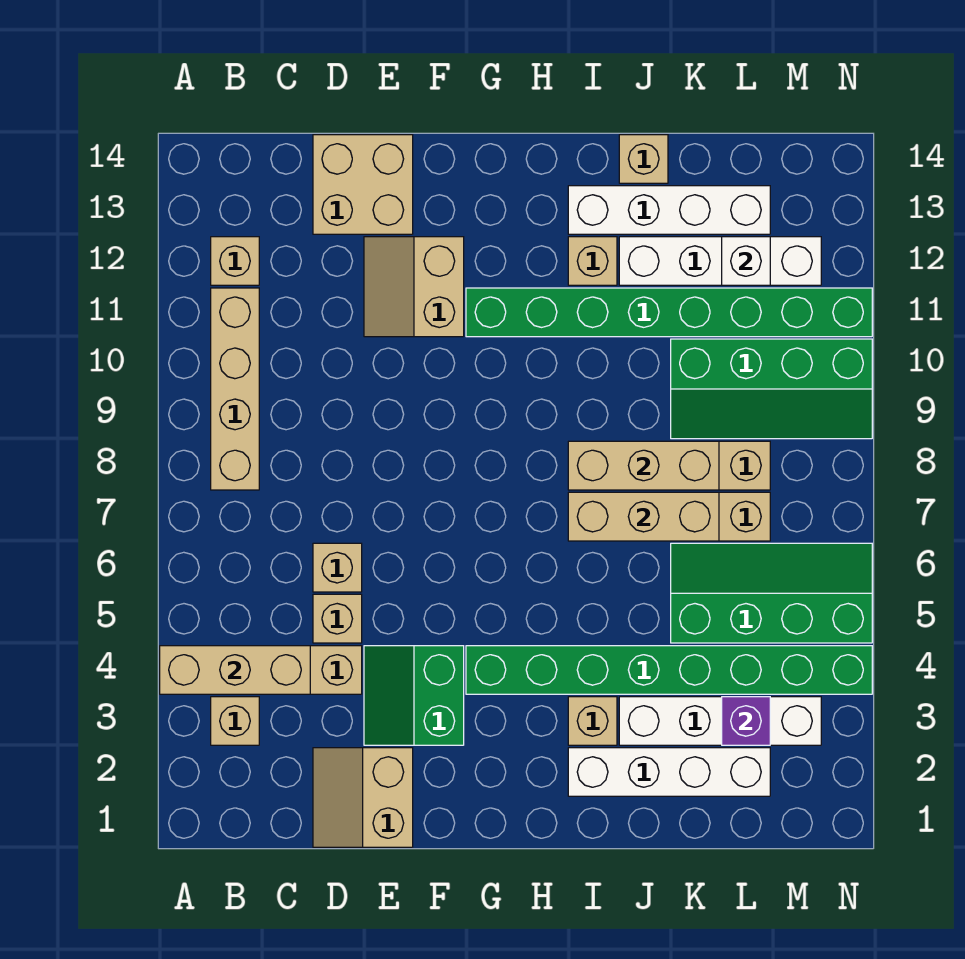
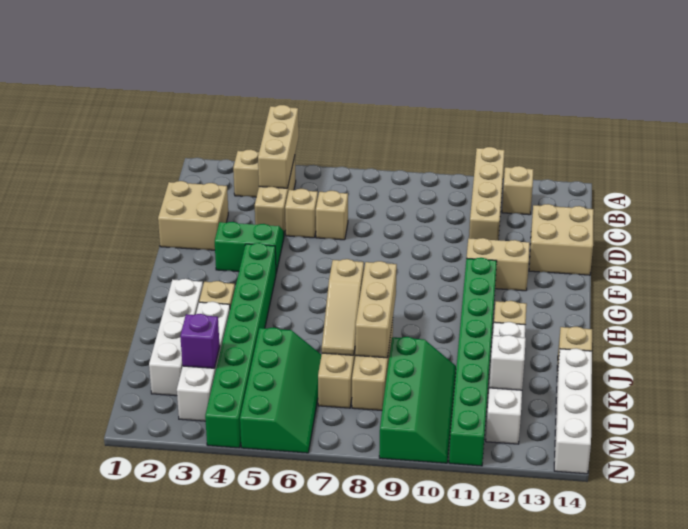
tan brick B8:B11 level 1 -> tan brick A11:D11 level 1
tan slope D1:E2 level 1 top E -> tan brick D1:E2 level 1
tan brick I7:K7 level 2 -> tan slope I7:K7 level 2 top I
white brick I13:L13 level 1 -> white brick K14:N14 level 1
green slope K9:N10 level 1 top 10 -> green slope K9:N10 level 1 top 9

